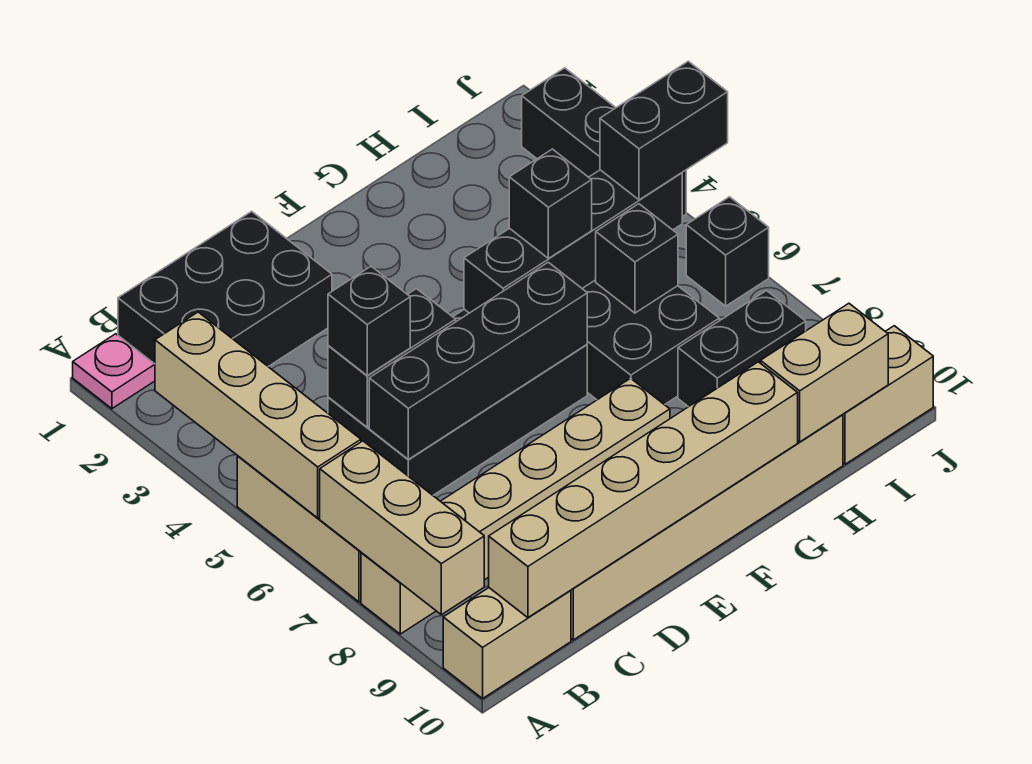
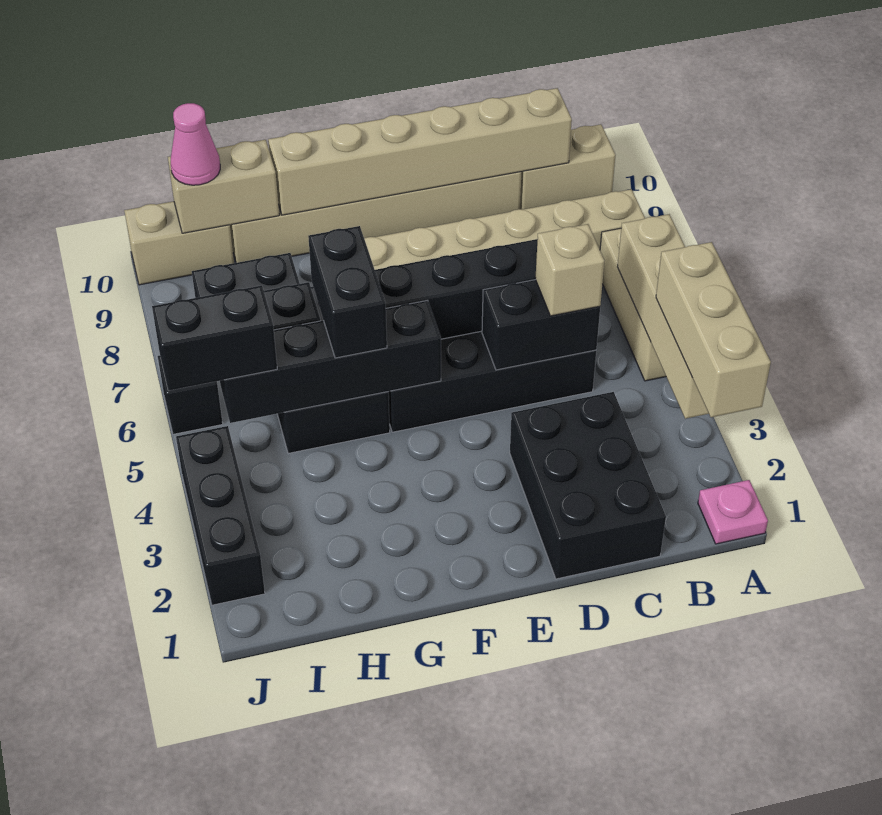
tan brick A7:A9 level 2 -> tan brick A2:A4 level 3
black brick B1:D2 level 1 -> black brick C1:D3 level 1
black brick C5 level 3 -> tan brick C5 level 3
black brick G5 level 3 -> black brick G5:G6 level 3
none -> pink cone I10 level 3

